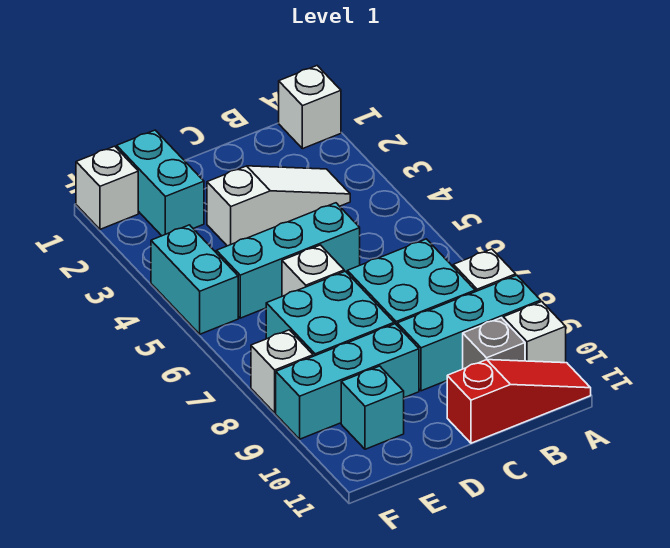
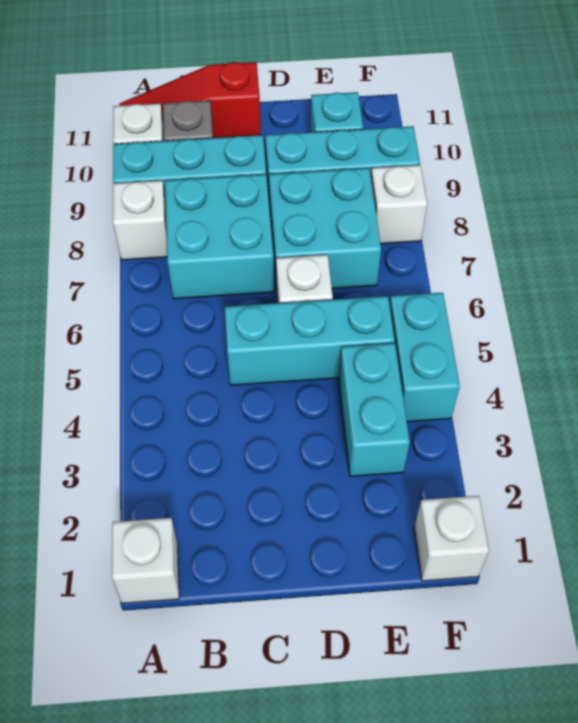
white slope B3:D3 level 1 top D -> none
cyan brick E1:E2 level 1 -> cyan brick E3:E4 level 1

